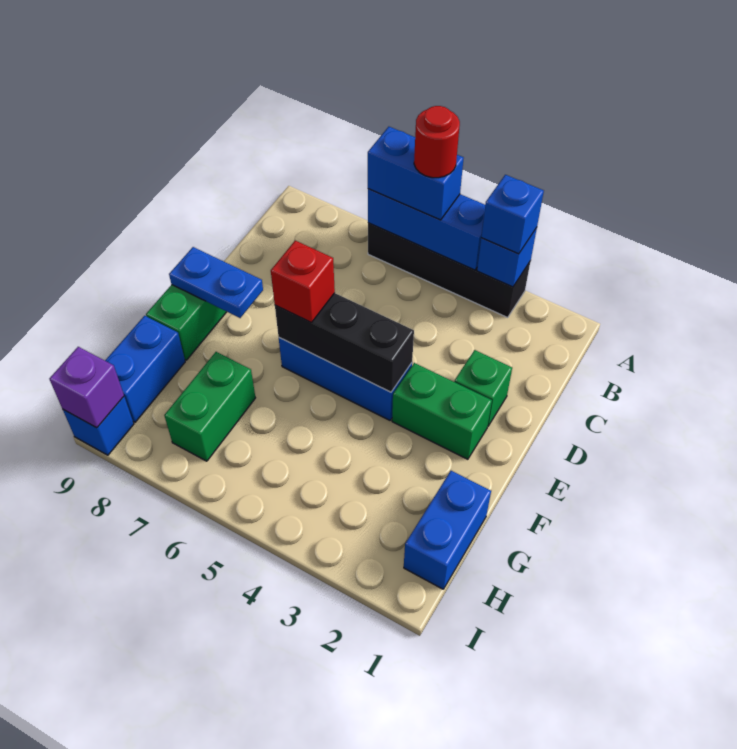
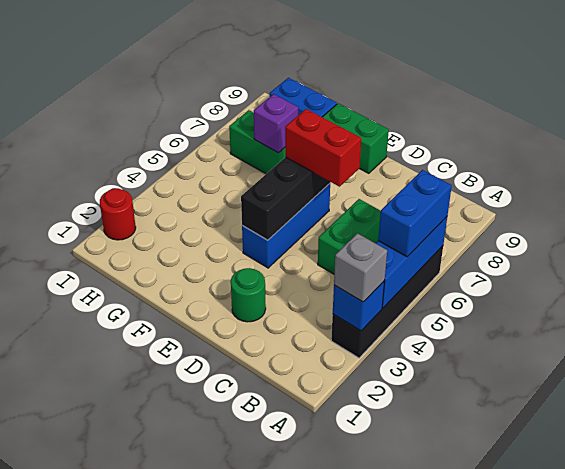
blue brick A3 level 3 -> grey brick A3 level 3
red round brick A5 level 4 -> red round brick I2 level 1
green brick D2 level 1 -> green round brick D2 level 1
green brick E2:E3 level 1 -> green brick C5:C6 level 1
red brick E6 level 3 -> red brick D6:E6 level 3
blue plate E8:E9 level 2 -> none
blue brick G1:H1 level 1 -> none
blue brick I9 level 1 -> none
purple brick I9 level 2 -> purple brick G7 level 2

